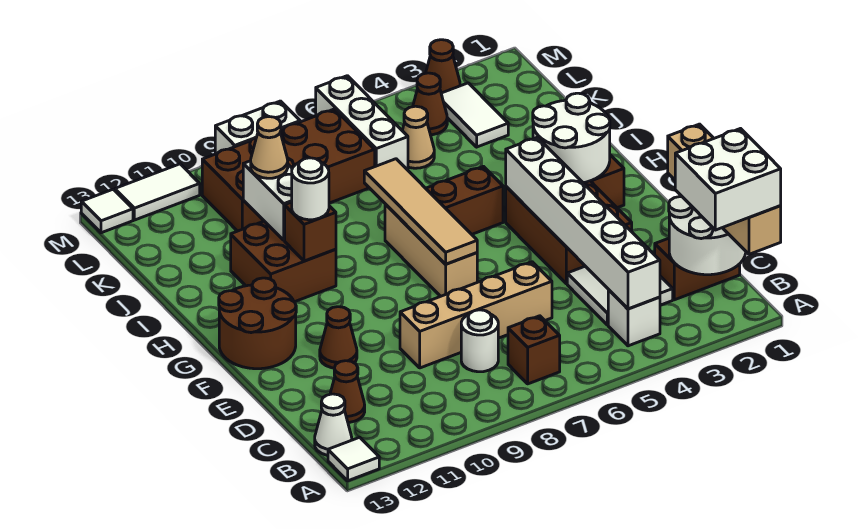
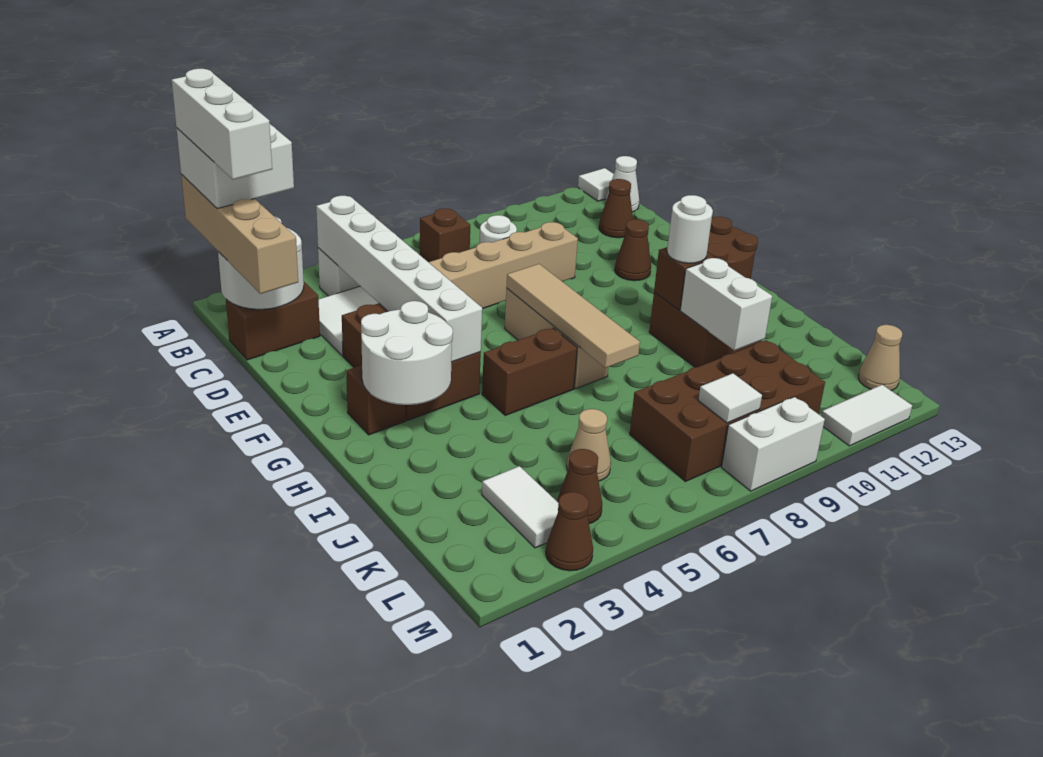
tan cone J10 level 3 -> tan cone L13 level 1
white brick K6:M6 level 1 -> white brick A1:C1 level 5
white tile M13 level 1 -> white tile L8 level 2

